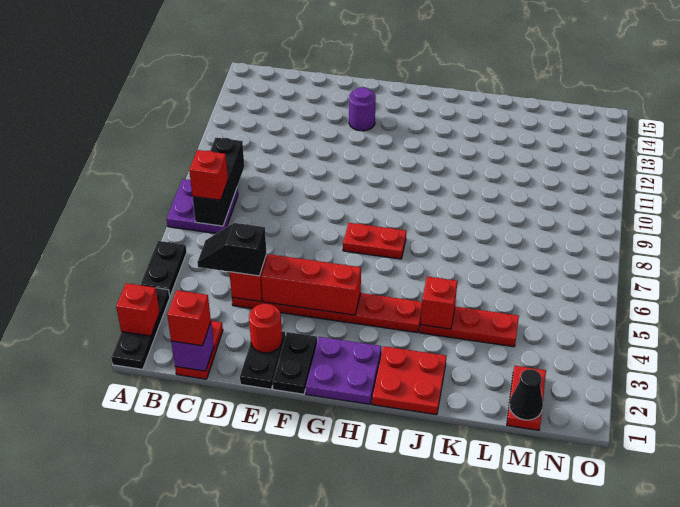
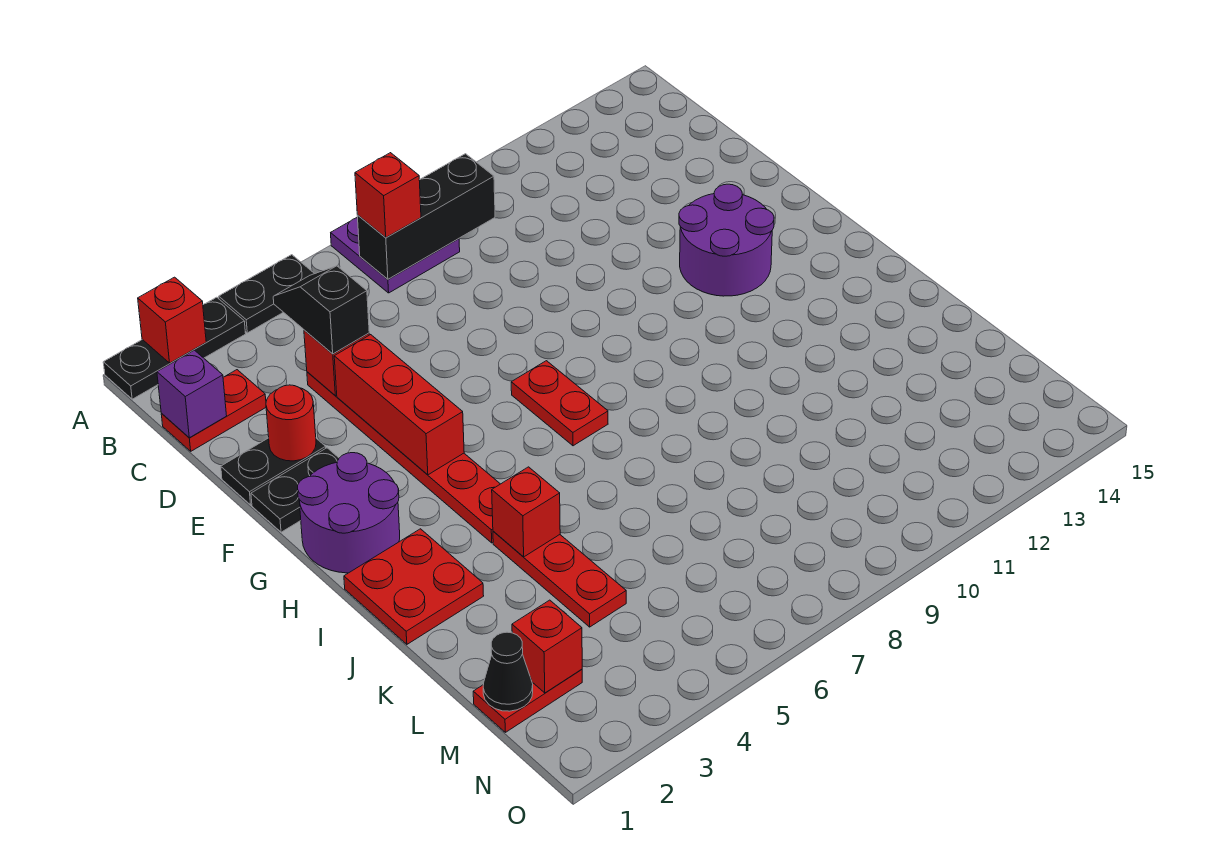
red brick C1 level 3 -> red brick M2 level 2
purple round brick F13 level 1 -> purple round brick F12:G13 level 1
purple plate G1:H2 level 1 -> purple round brick G1:H2 level 1

